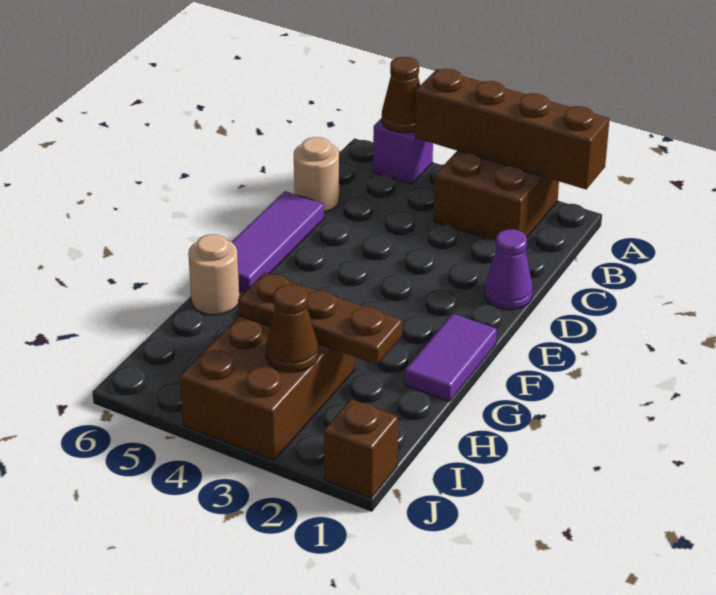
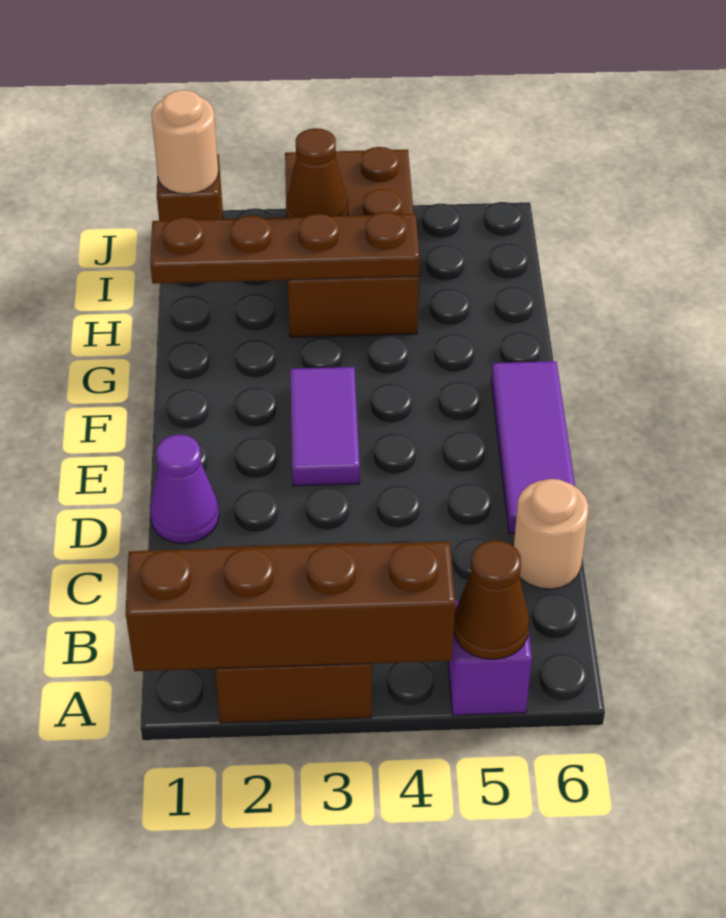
purple tile F1:G1 level 1 -> purple tile E3:F3 level 1
tan round brick G6 level 1 -> tan round brick J1 level 2
brown plate H2:H4 level 2 -> brown plate H1:H4 level 2

